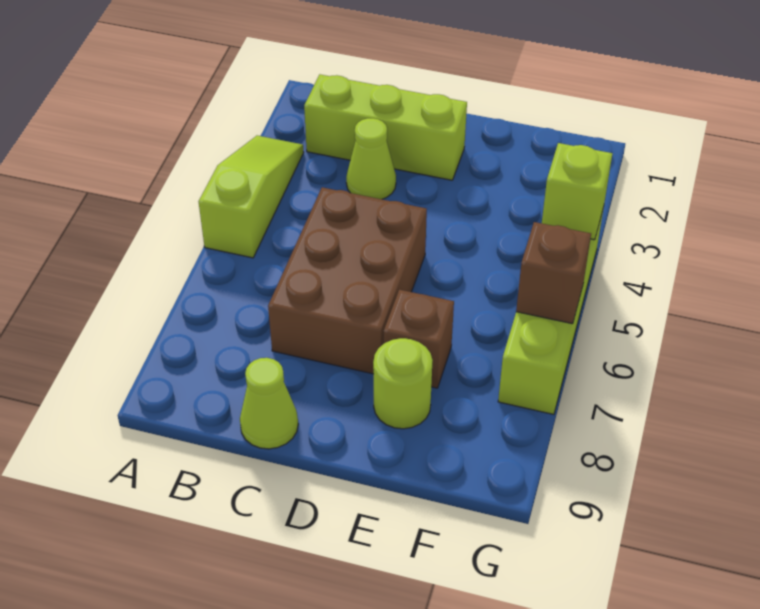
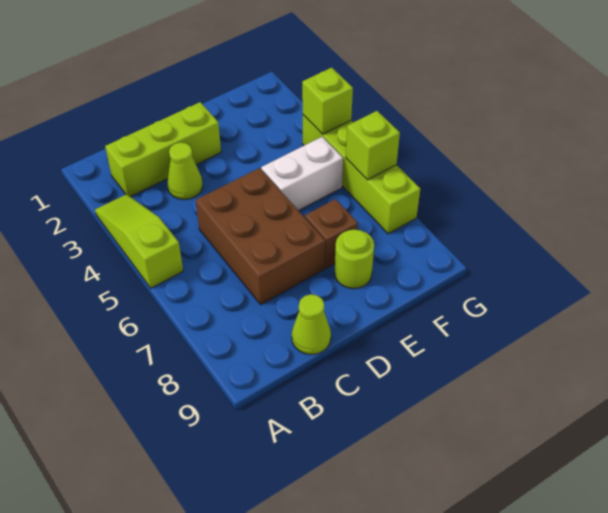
none -> white brick E5:F5 level 1
brown brick G6 level 2 -> lime brick G6 level 2

